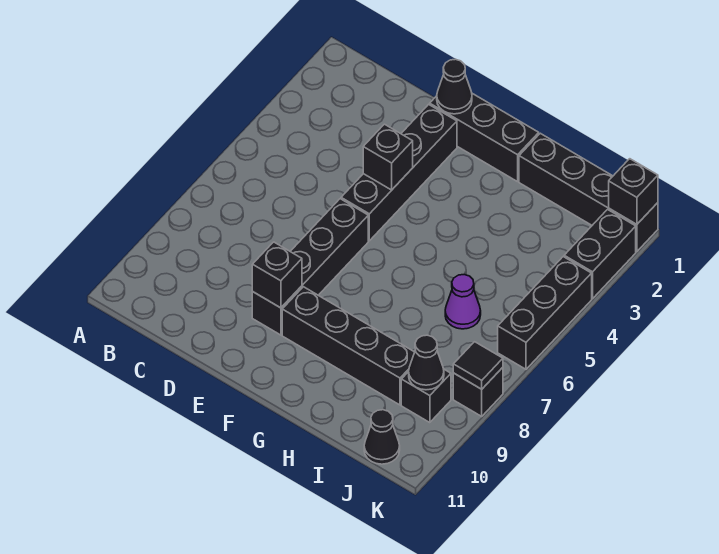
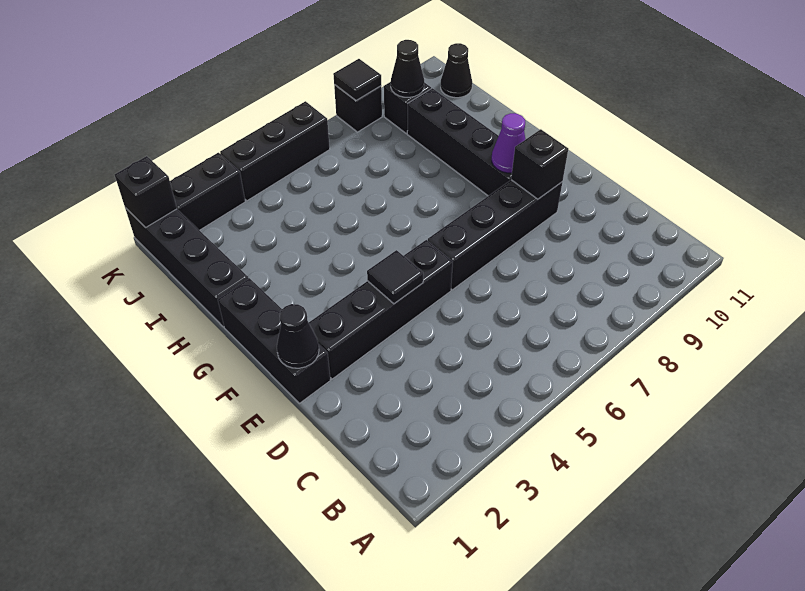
black brick E4 level 2 -> black tile E4 level 2
purple cone I6 level 1 -> purple cone F9 level 2

